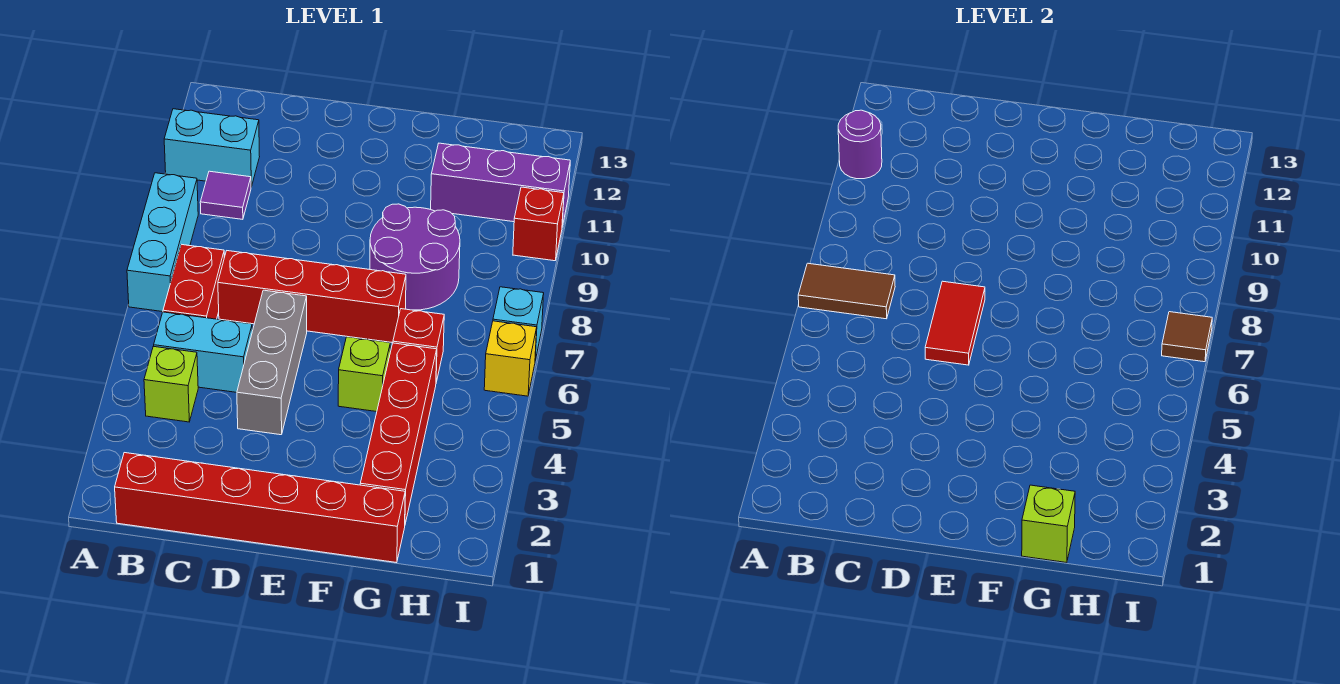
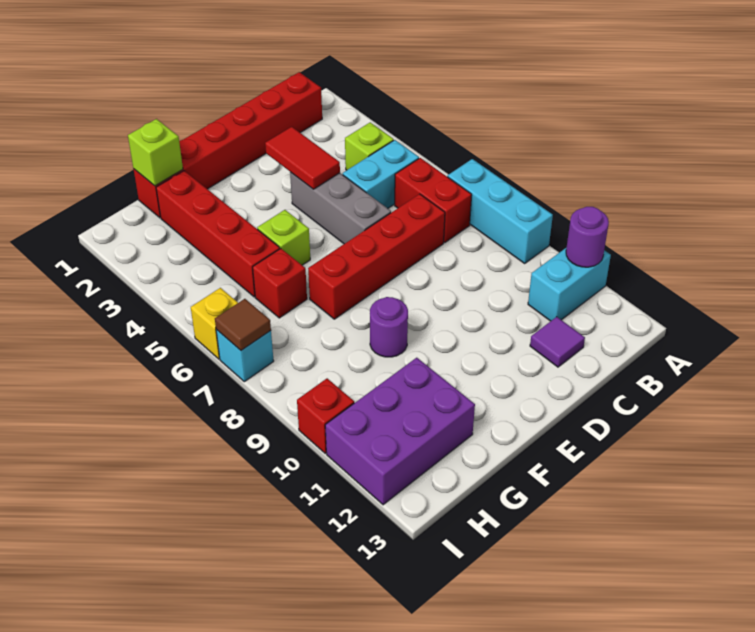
brown tile A7:B7 level 2 -> none
purple tile B10 level 1 -> purple tile C12 level 1
red tile D6:D7 level 2 -> red tile D3:D4 level 2
purple round brick F8:G9 level 1 -> purple round brick F9 level 1
purple brick G11:I11 level 1 -> purple brick G11:I12 level 1

